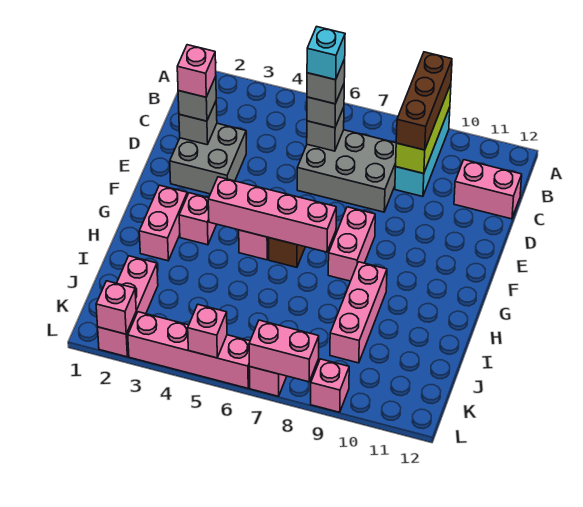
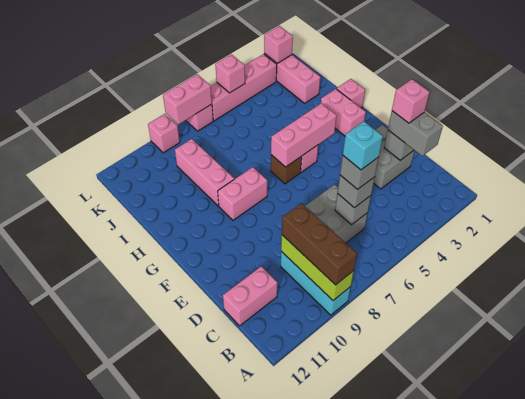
grey brick D2 level 3 -> grey brick C2:D2 level 3
pink brick F8:G8 level 1 -> pink brick G8:G9 level 1
pink brick G3 level 1 -> pink brick H1 level 1
pink brick G4:G7 level 2 -> pink brick G4:G6 level 2

